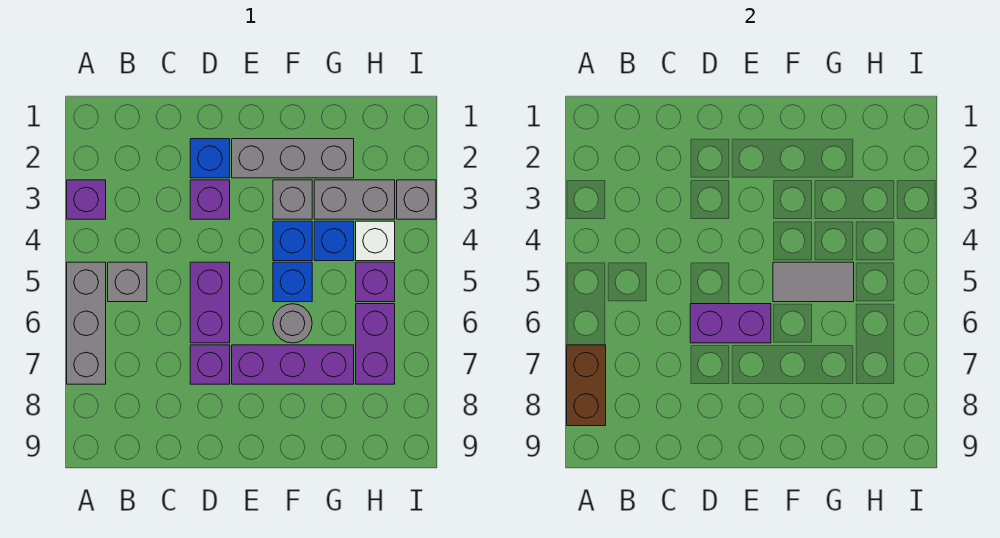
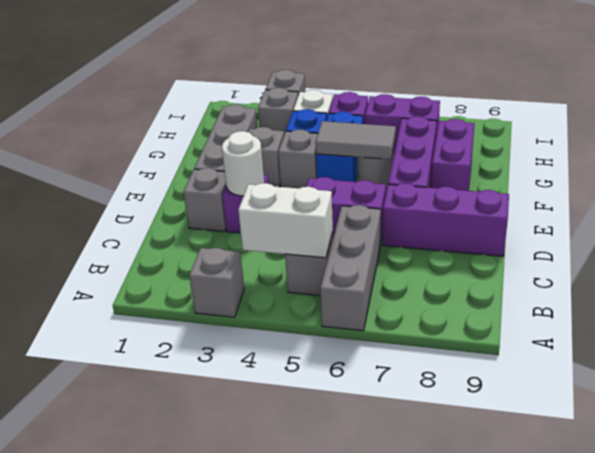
purple brick A3 level 1 -> grey brick A3 level 1
grey brick A5:A7 level 1 -> grey brick A6:C6 level 1
brown brick A7:A8 level 2 -> none
none -> white brick B4:B5 level 2
blue brick D2 level 1 -> grey brick D2 level 1
none -> white round brick D3 level 2
purple brick D6:E6 level 2 -> purple brick F8:G8 level 1
purple brick D7 level 1 -> purple brick D7:D9 level 1
blue brick F4 level 1 -> grey brick F4 level 1
blue brick F5 level 1 -> blue brick F5:G5 level 1
grey tile F5:G5 level 2 -> grey tile F5:F6 level 2
grey brick G3:H3 level 1 -> grey brick H3 level 1

